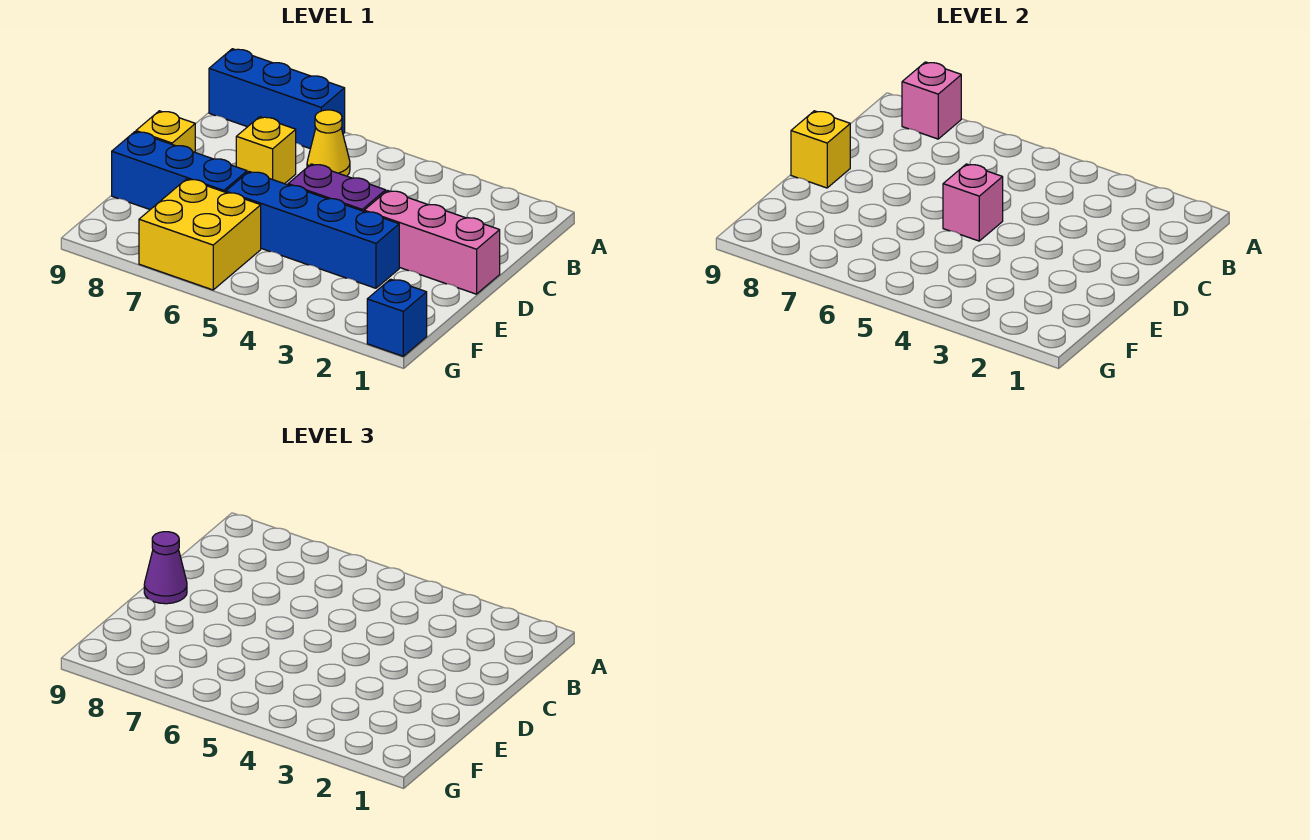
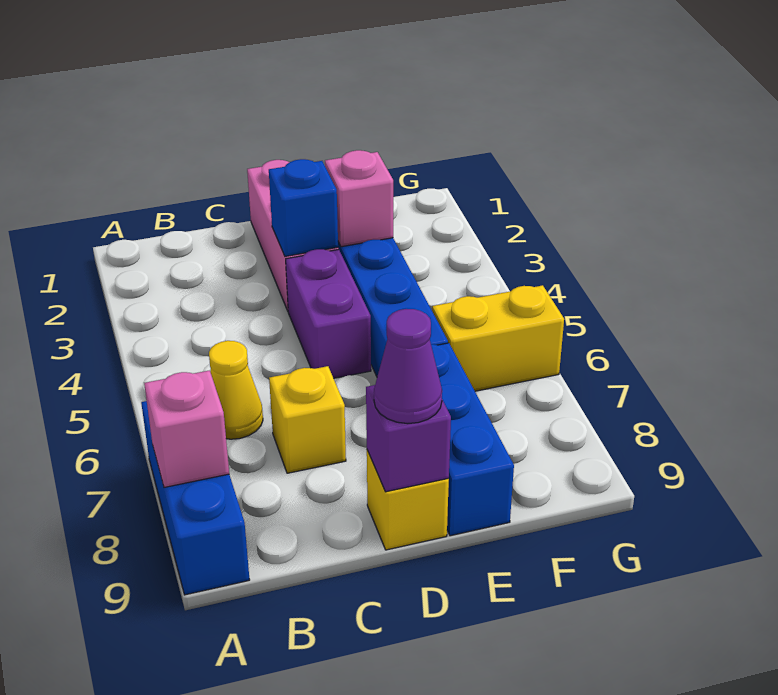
pink brick D5 level 2 -> pink brick E3 level 2
yellow brick D9 level 2 -> purple brick D9 level 2
yellow brick F6:G7 level 1 -> yellow brick F6:G6 level 1
blue brick G1 level 1 -> blue brick D3 level 2

